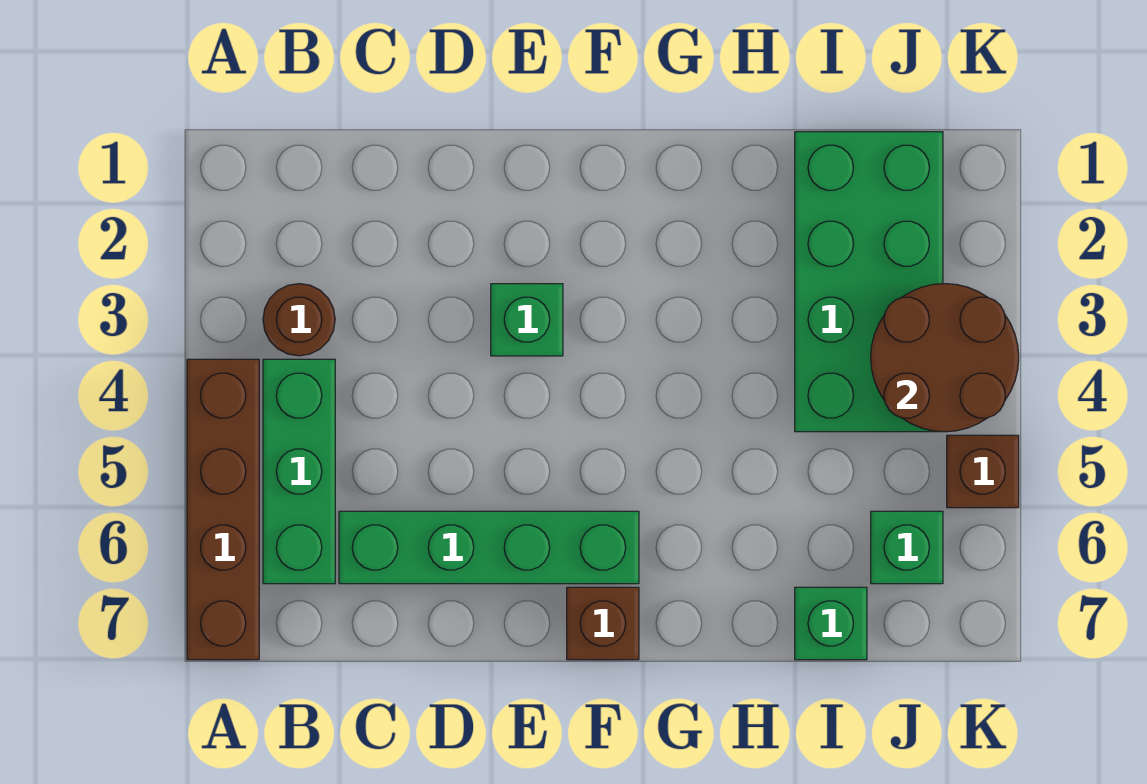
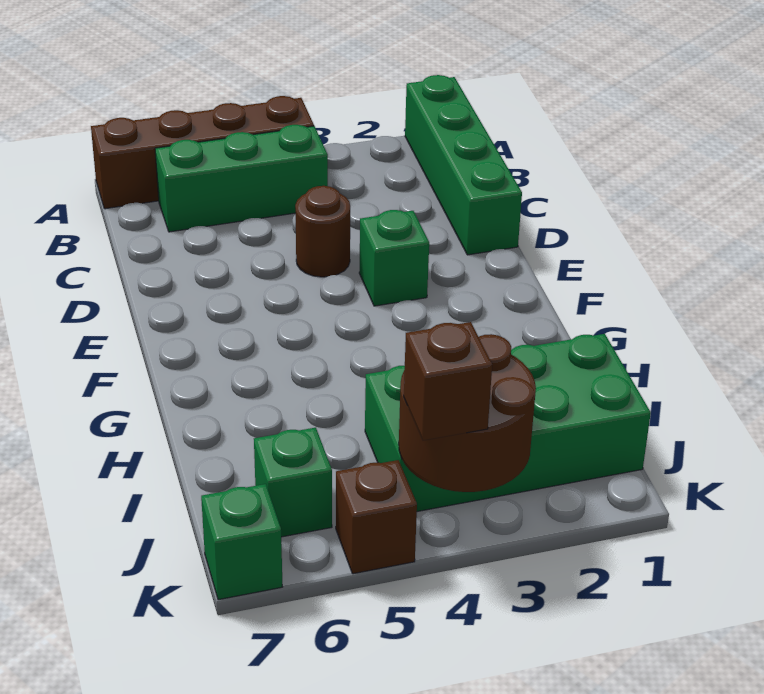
brown round brick B3 level 1 -> brown round brick D4 level 1
green brick C6:F6 level 1 -> green brick A1:D1 level 1
brown brick F7 level 1 -> brown brick K4 level 3
green brick I7 level 1 -> green brick K7 level 1

